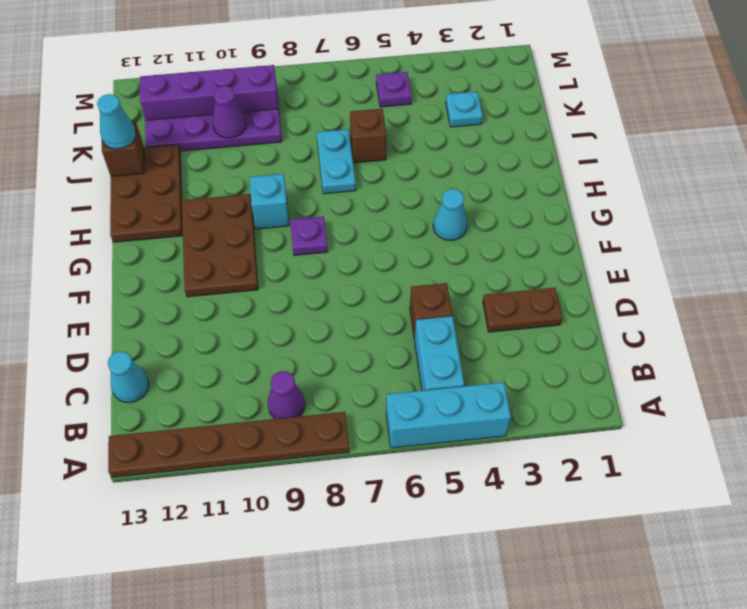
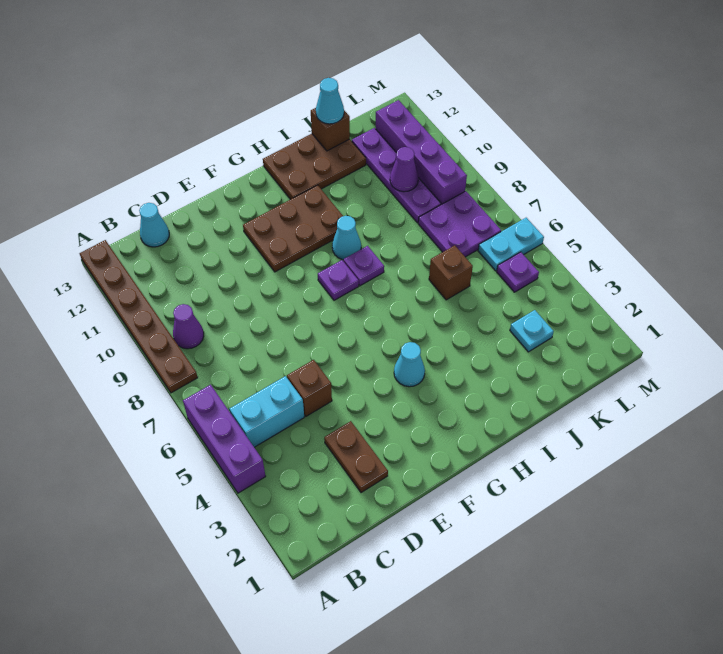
cyan brick A4:A6 level 1 -> purple brick A4:A6 level 1
none -> purple plate H8 level 1
cyan brick H9 level 1 -> cyan cone H9 level 1
cyan plate I7:J7 level 1 -> cyan plate L6:M6 level 1
none -> purple plate K7:L8 level 1

